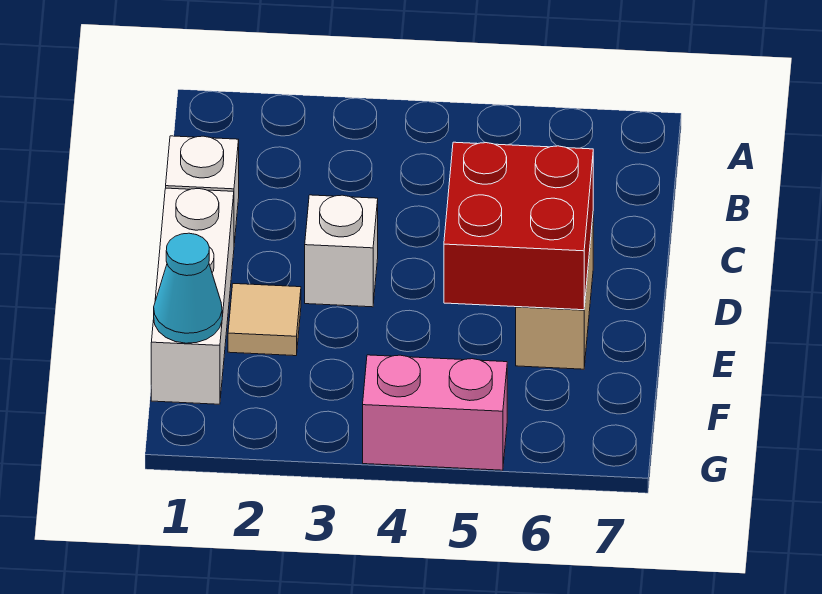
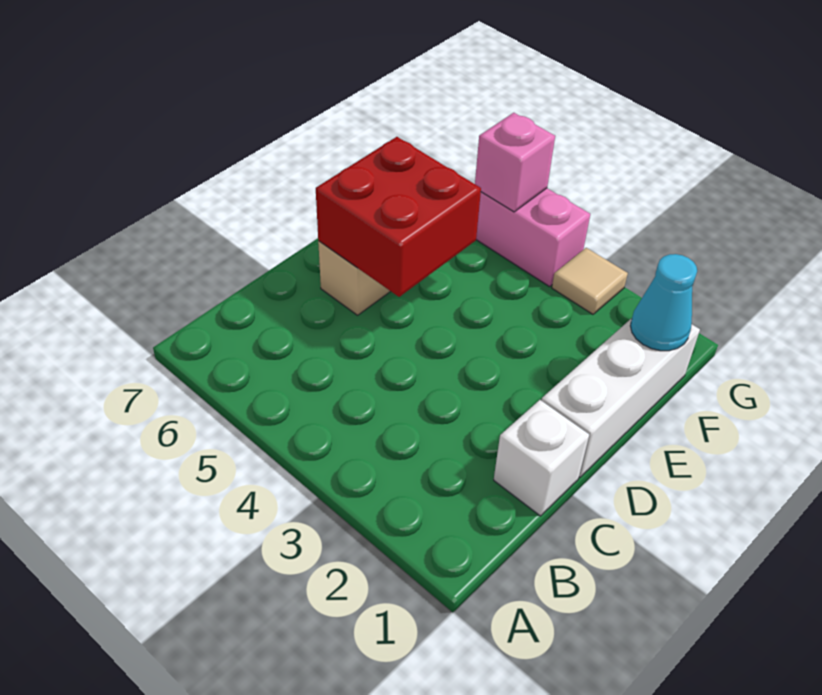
white brick D3 level 1 -> none
tan tile E2 level 1 -> tan tile G3 level 1
none -> pink brick G5 level 2

